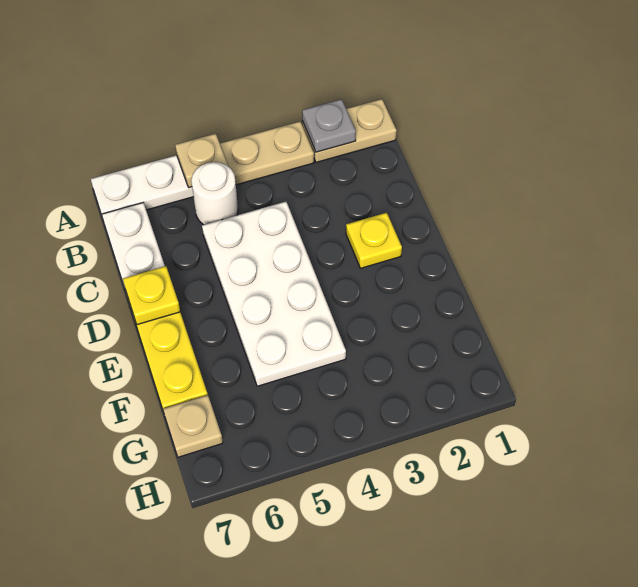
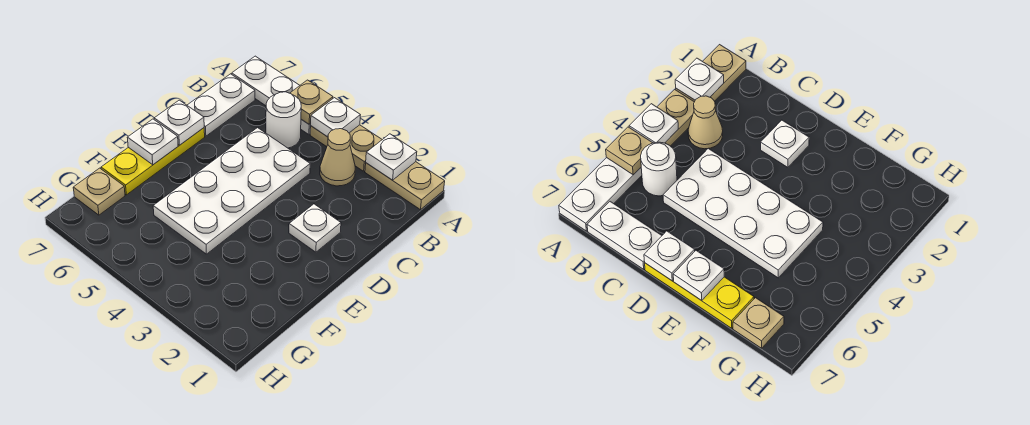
grey plate A2 level 2 -> white plate A2 level 2
none -> white plate A4 level 2
none -> tan cone B3 level 1
yellow plate D2 level 1 -> white plate D2 level 1
yellow plate D7 level 2 -> white plate D7 level 2
none -> white plate E7 level 2

